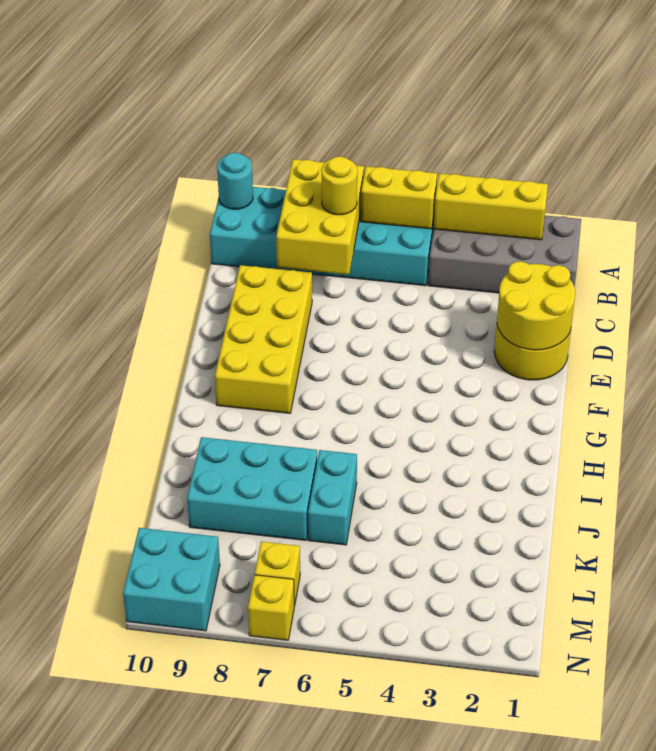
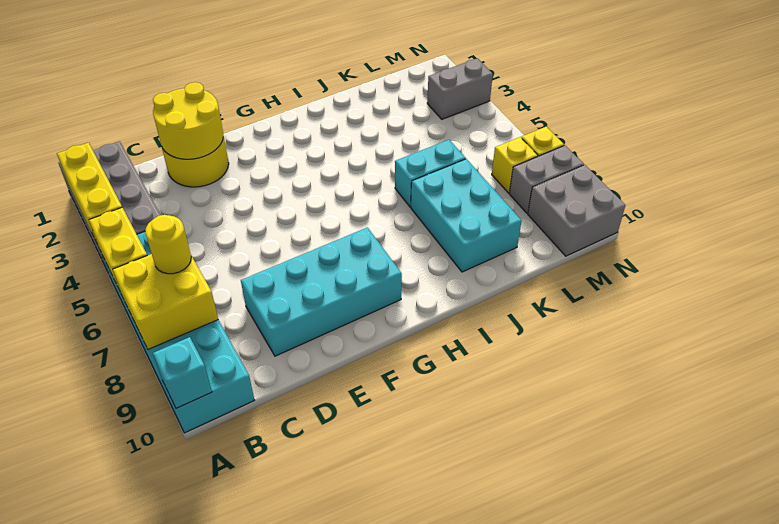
yellow brick A7:C8 level 2 -> yellow brick A7:B8 level 2
cyan round brick A10 level 2 -> cyan brick A10 level 2
yellow brick D8:G9 level 1 -> cyan brick D8:G9 level 1
none -> grey brick M3:N3 level 1
none -> grey brick M8:N8 level 1
cyan brick M9:N10 level 1 -> grey brick M9:N10 level 1

